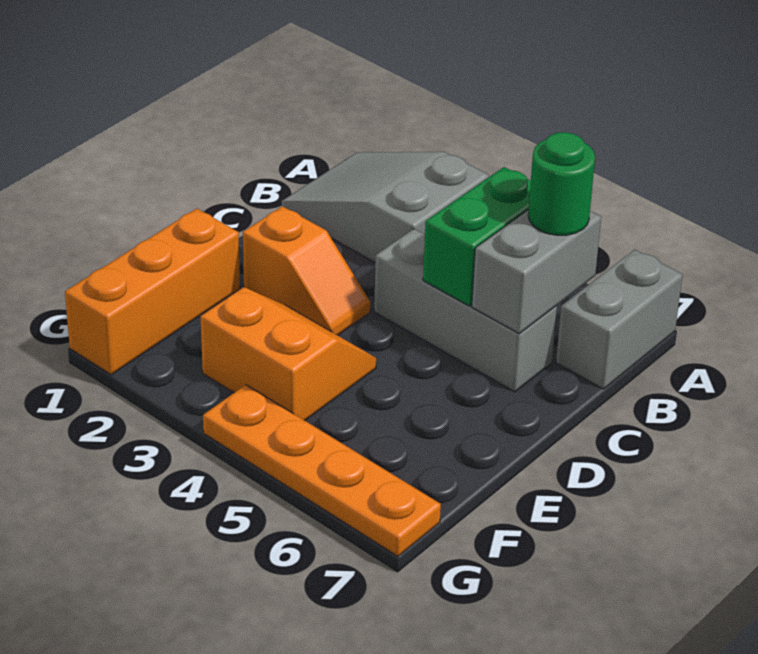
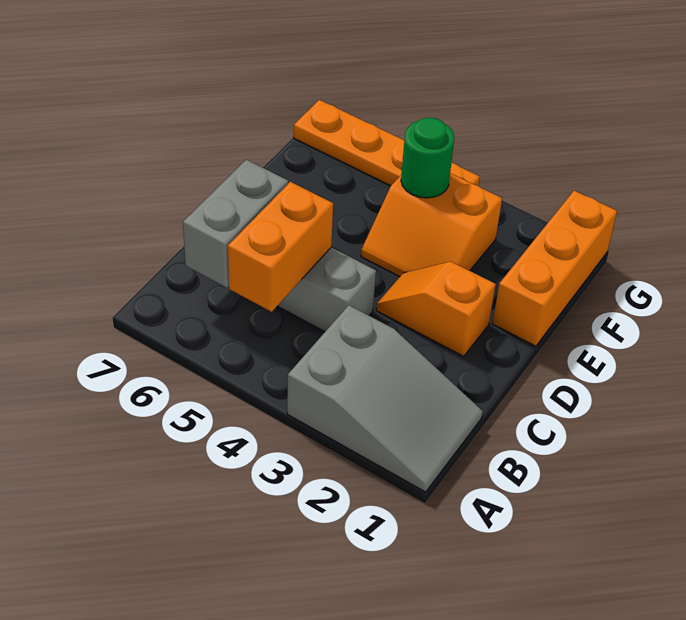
grey brick A7:B7 level 1 -> none
green brick B5:C5 level 2 -> orange brick B5:C5 level 2
green round brick B6 level 3 -> green round brick F4 level 2

